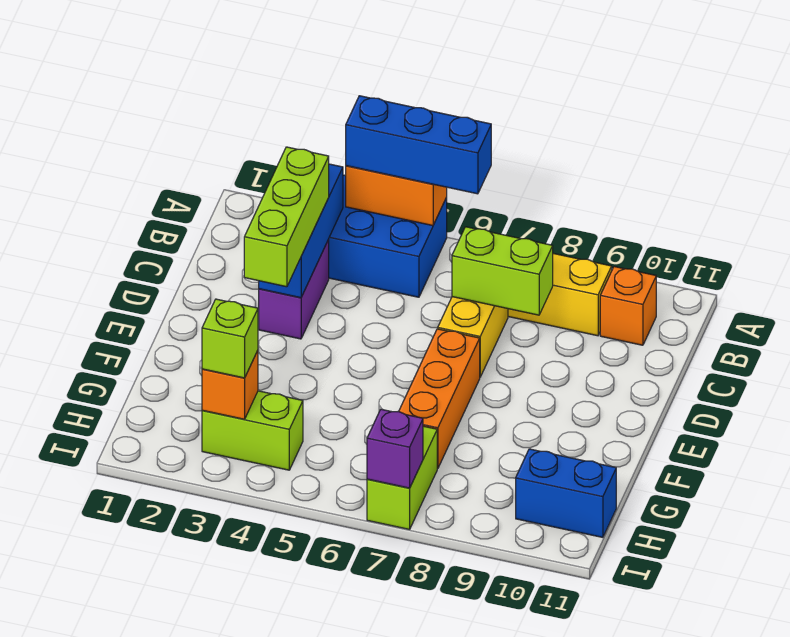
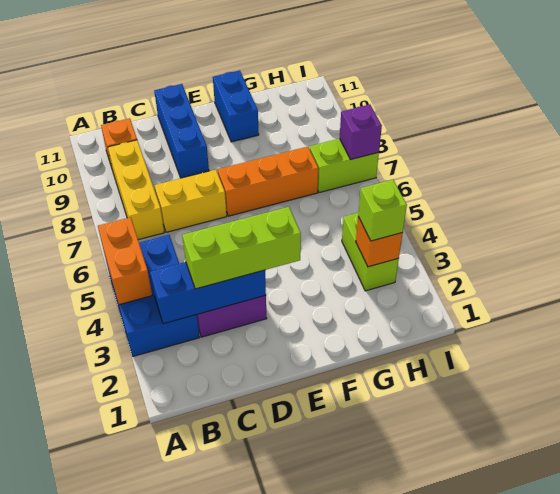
blue brick A4:A6 level 3 -> blue brick D9:D11 level 1
lime brick C7:C8 level 2 -> none
blue brick H10:H11 level 1 -> blue brick F10:F11 level 1

